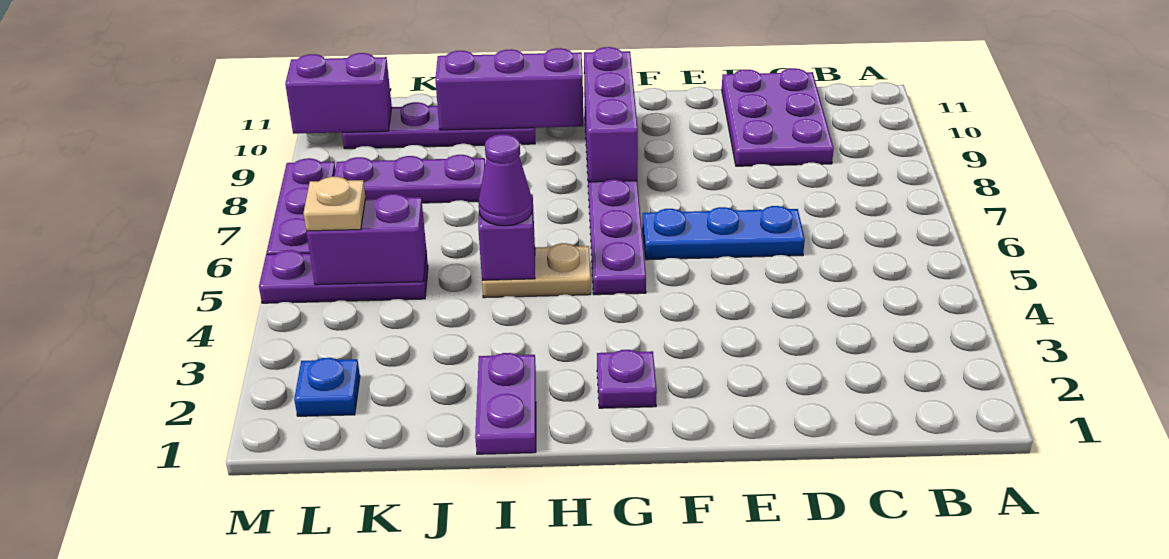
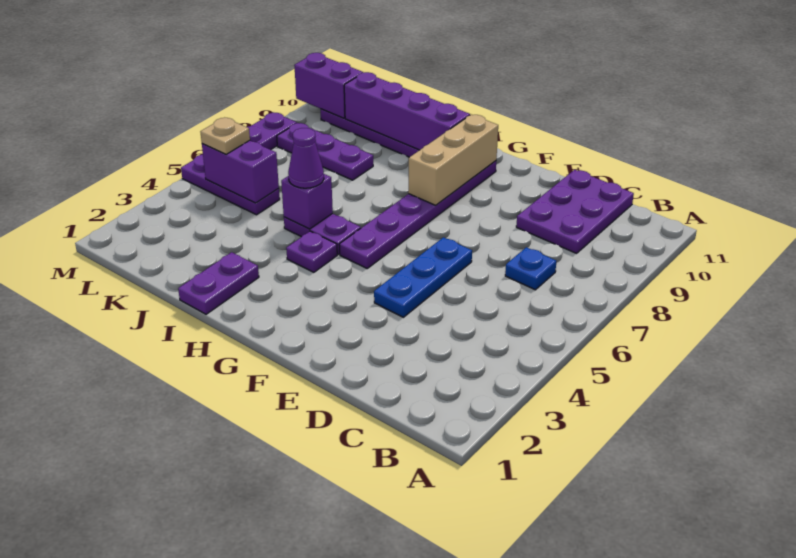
blue plate D6:F6 level 1 -> blue plate E4:E6 level 1
purple plate G2 level 1 -> purple plate H4 level 1
purple brick G8:G10 level 2 -> tan brick G8:G10 level 2
tan plate H5:I5 level 1 -> purple plate H5:I5 level 1
purple brick H10:J10 level 2 -> purple brick H10:K10 level 2
blue plate L2 level 1 -> blue plate C7 level 1

